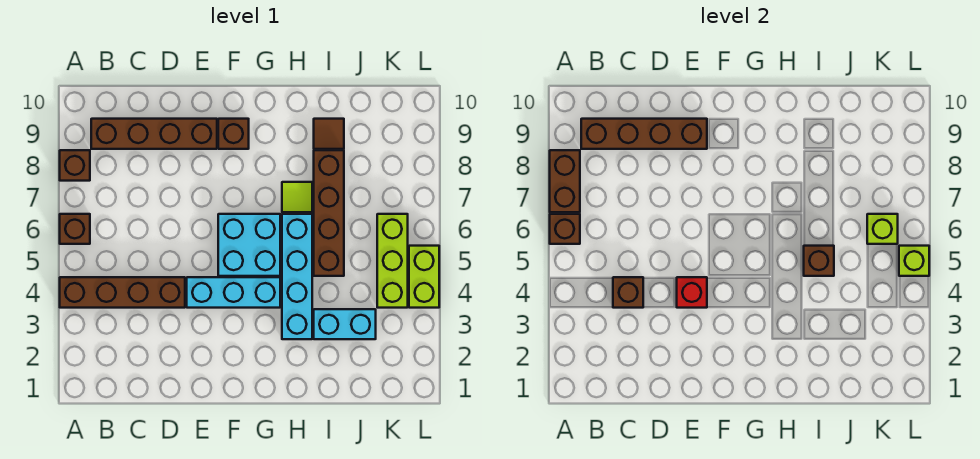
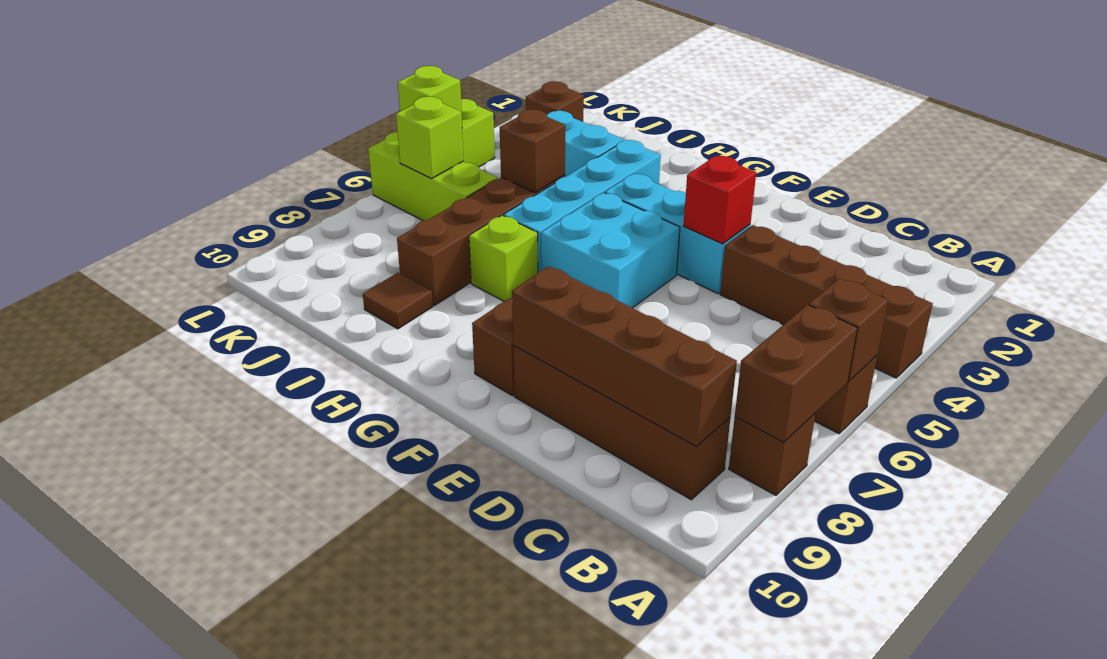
brown brick C4 level 2 -> brown brick K2 level 1
lime tile H7 level 1 -> lime brick H7 level 1
lime brick K4:K6 level 1 -> lime brick J6:L6 level 1

